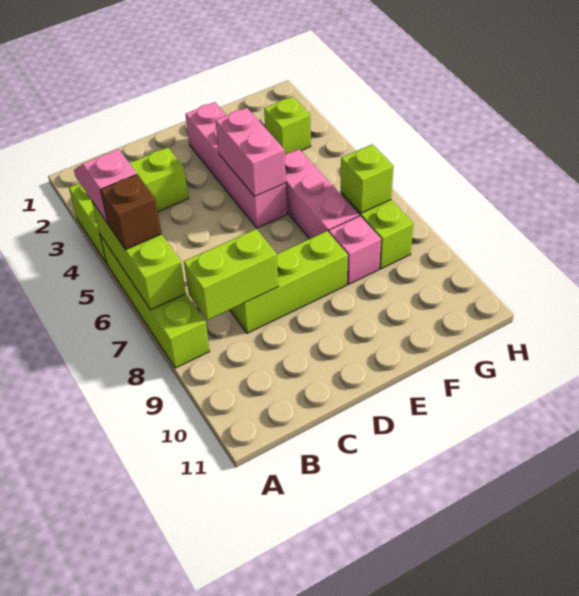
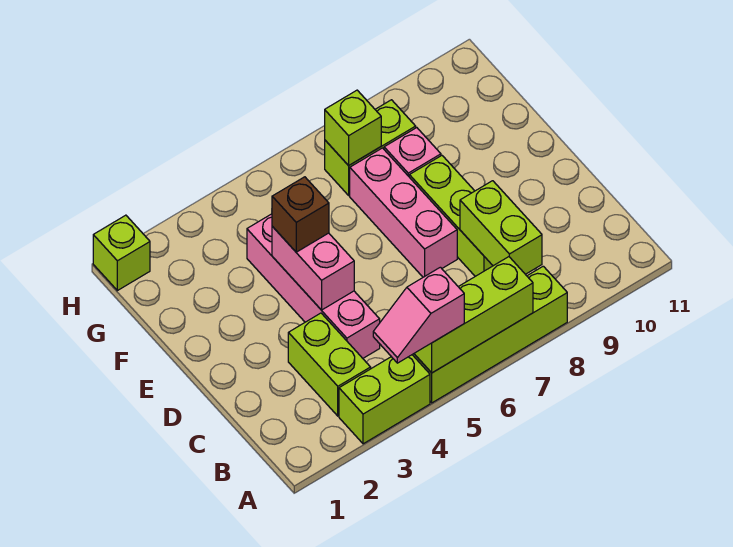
brown brick A6 level 3 -> brown brick E4 level 3
pink brick E2:E5 level 1 -> pink brick C4:F4 level 1
pink brick E4:E5 level 2 -> pink brick D4:E4 level 2
pink brick F5:F7 level 1 -> pink brick D7:F7 level 1
lime brick G3 level 1 -> lime brick H1 level 1

